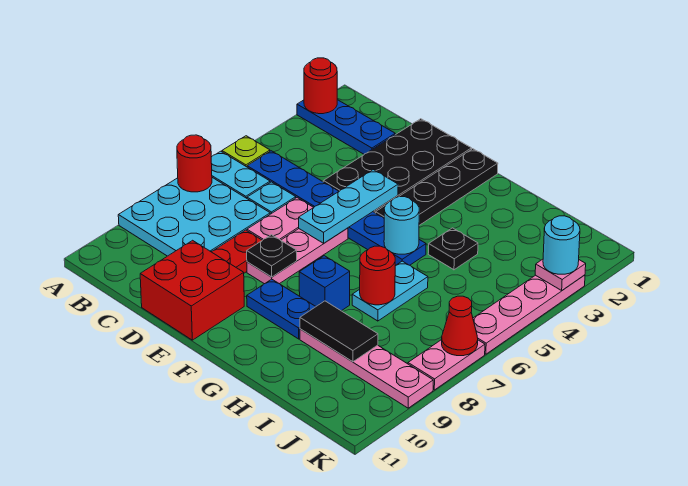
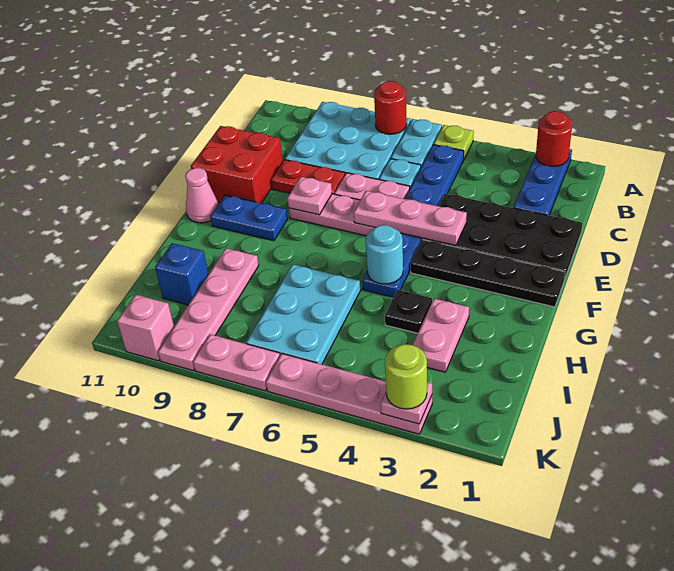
cyan plate E4:E6 level 2 -> pink plate E4:E6 level 2
black plate E8 level 2 -> pink plate E8 level 2
blue plate F9:G9 level 1 -> blue plate F9:F10 level 1
none -> pink cone F11 level 1
blue brick G8 level 1 -> blue brick I10 level 1
none -> pink plate H3:I3 level 1
cyan plate H6:H7 level 1 -> cyan plate H6:J7 level 1
red round brick H7 level 2 -> none
black tile H9:I9 level 2 -> none
cyan round brick K3 level 3 -> lime round brick K3 level 3
red cone K7 level 2 -> none
none -> pink brick K10 level 1

